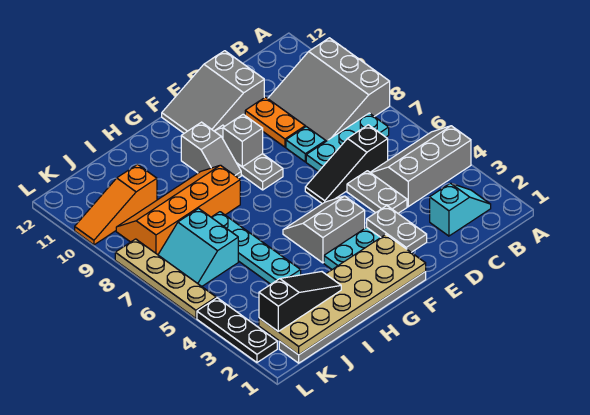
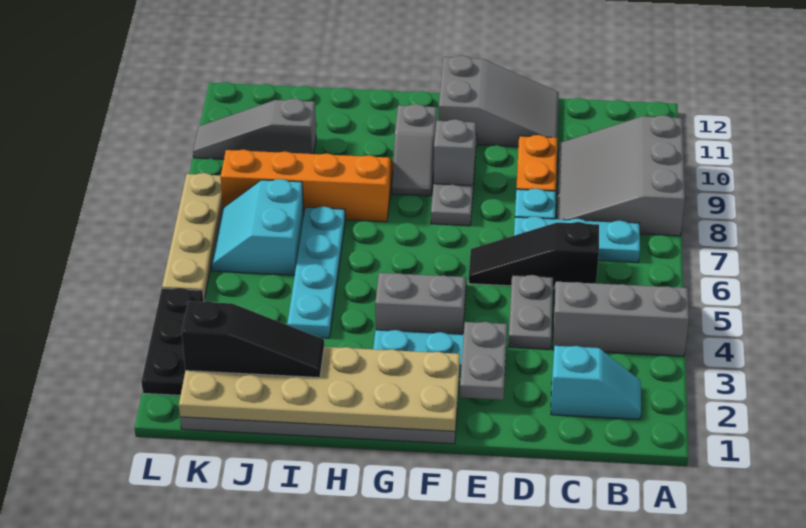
grey slope D11:F12 level 1 top D -> grey slope D11:F12 level 1 top F
orange slope J10:L10 level 1 top J -> grey slope J10:L10 level 1 top J

